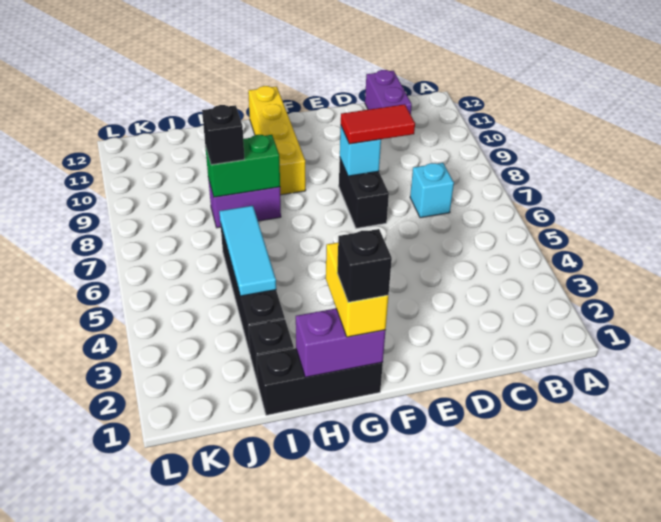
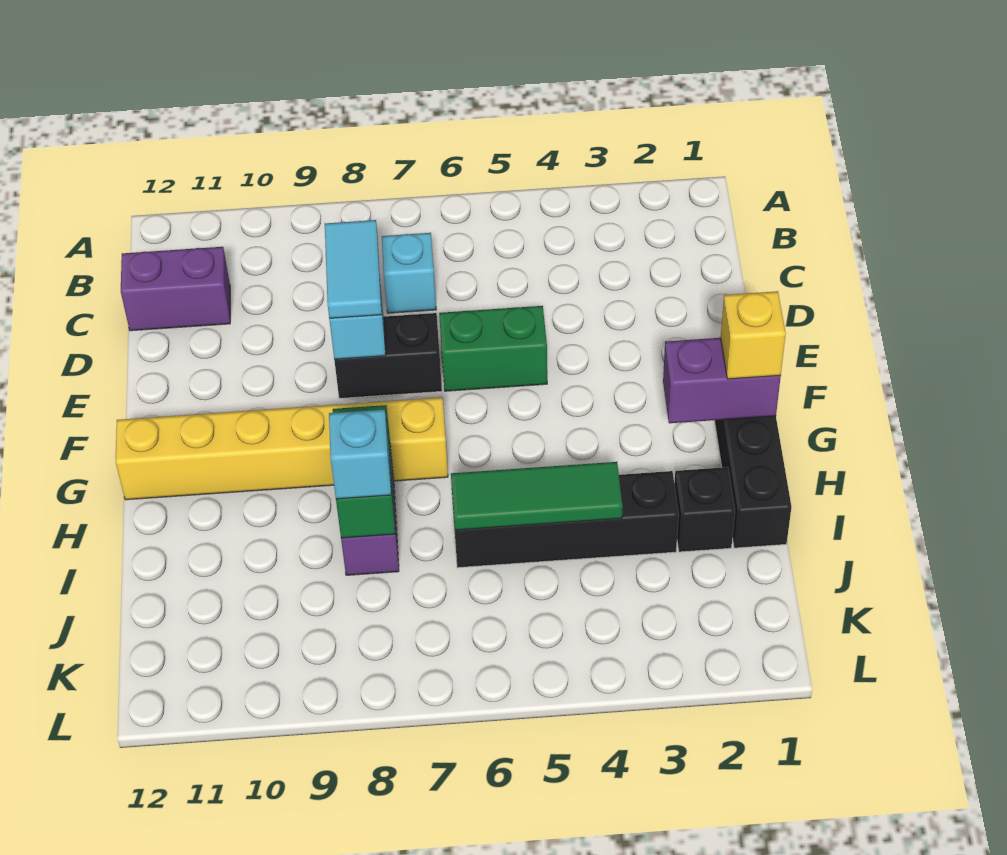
red tile D8:E8 level 3 -> cyan tile D8:E8 level 3
none -> green brick E5:E6 level 1
purple brick G1:H1 level 2 -> purple brick G1:G2 level 2
yellow brick G1:G2 level 3 -> yellow brick G1 level 3
black brick G1 level 4 -> none
yellow brick G9:G12 level 1 -> yellow brick G7:G12 level 1
cyan tile I4:I6 level 2 -> green tile I4:I6 level 2
black brick I8 level 3 -> cyan brick I8 level 3

